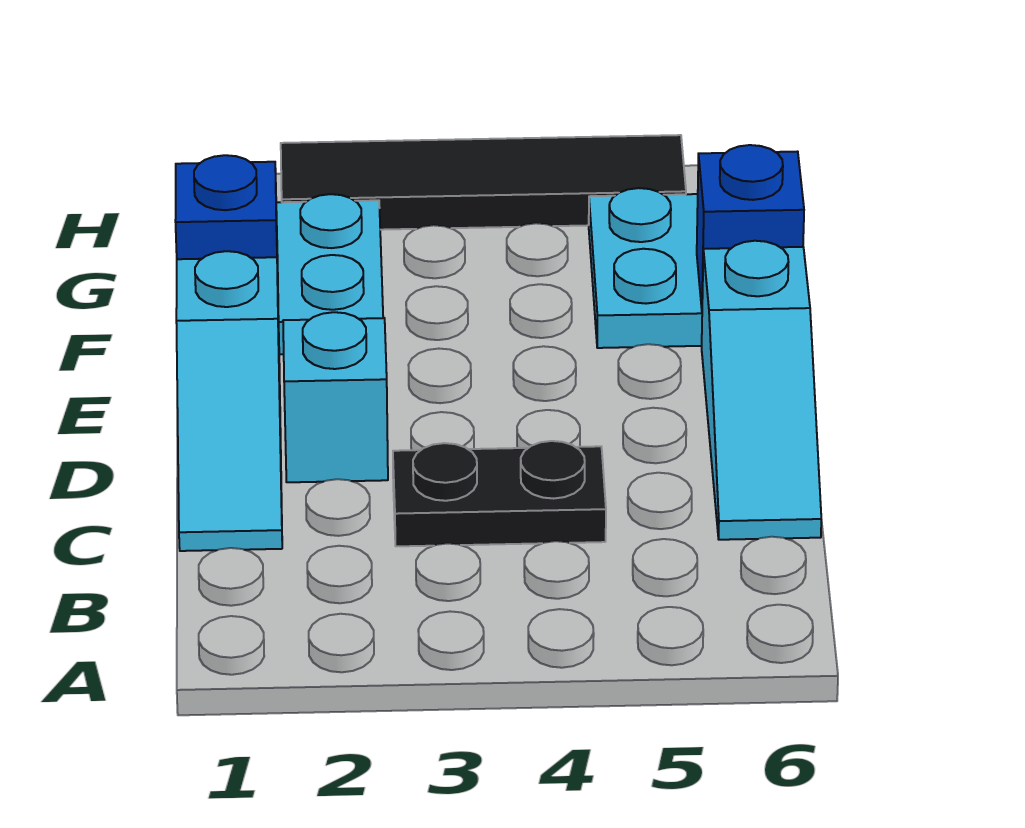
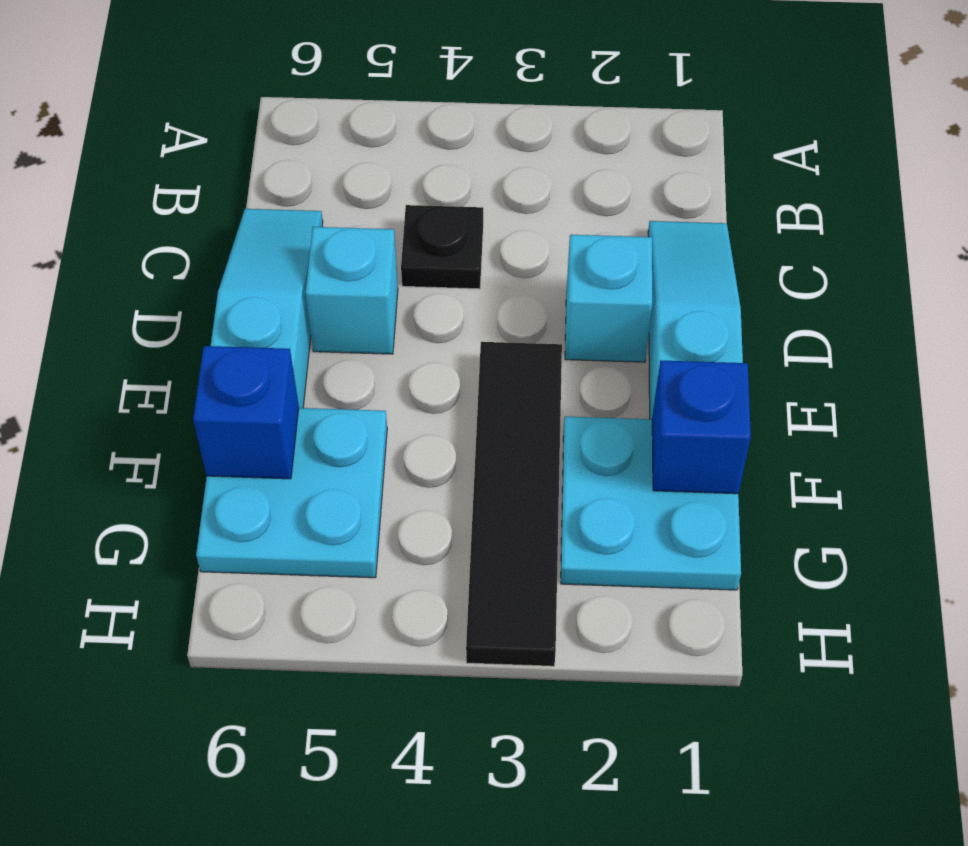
black plate C3:C4 level 1 -> black plate C4 level 1
none -> cyan brick D5 level 1
black tile H2:H5 level 1 -> black tile E3:H3 level 1

